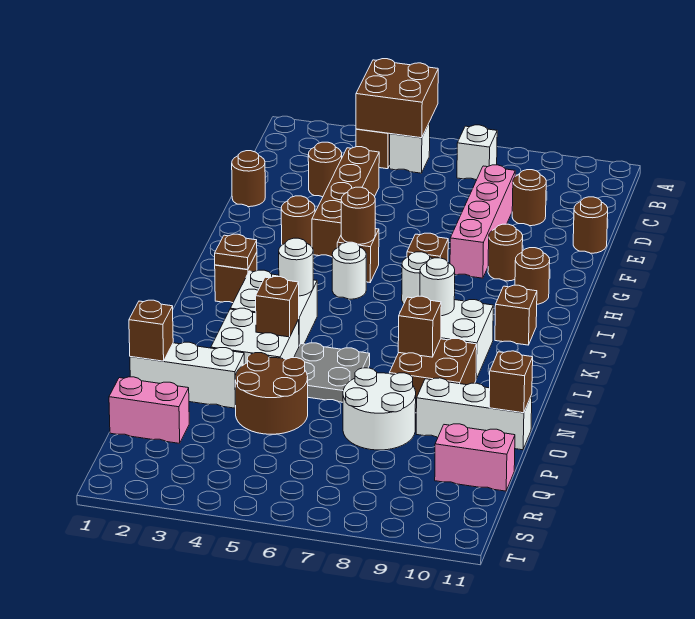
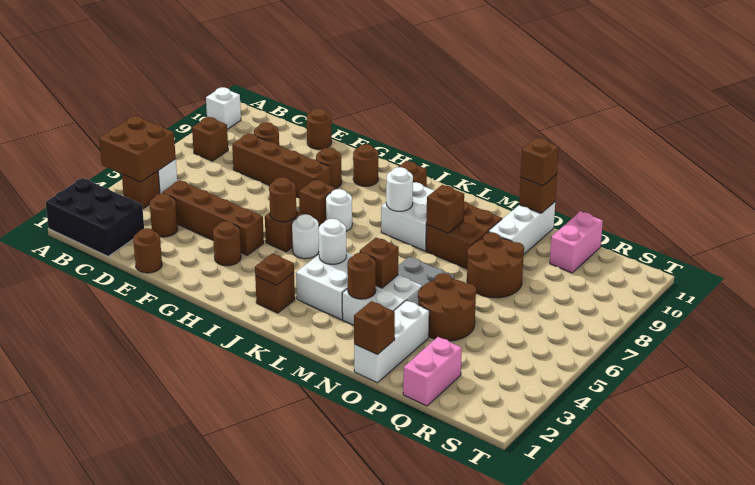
none -> black brick A1:C2 level 1
white brick B7 level 1 -> white brick A10 level 1
none -> brown brick B8 level 1
pink brick D8:G8 level 1 -> brown brick D8:G8 level 1
none -> brown round brick M3 level 2
white round brick O7:P8 level 1 -> brown round brick O7:P8 level 1
none -> brown brick O11 level 3

